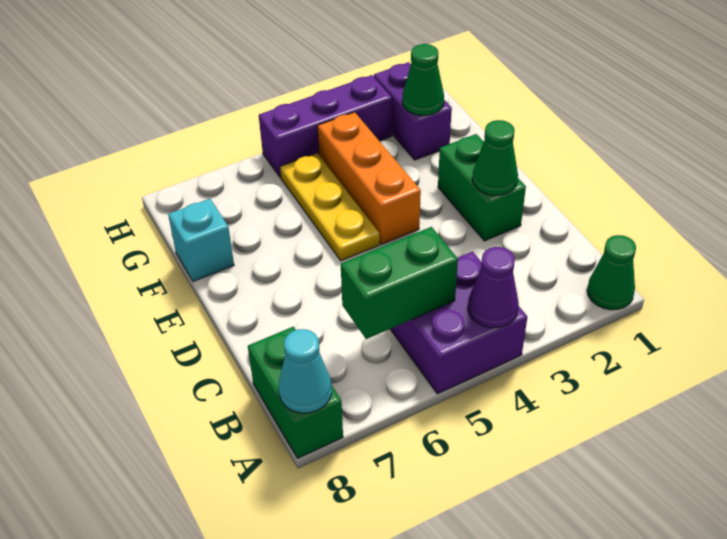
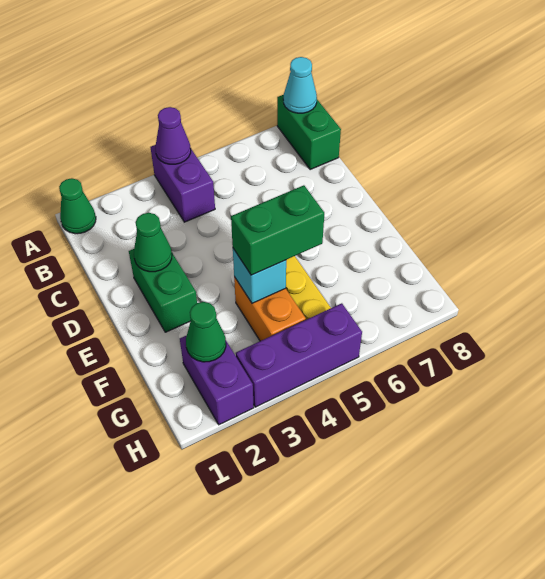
purple brick A4:B5 level 1 -> purple brick A4:B4 level 1
green brick B5:B6 level 2 -> green brick F4:F5 level 3
orange brick E4:G4 level 1 -> orange brick F4:G4 level 1
cyan brick F8 level 1 -> cyan brick F4 level 2

